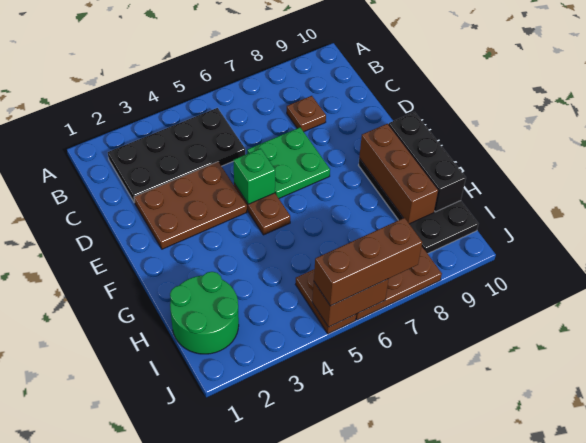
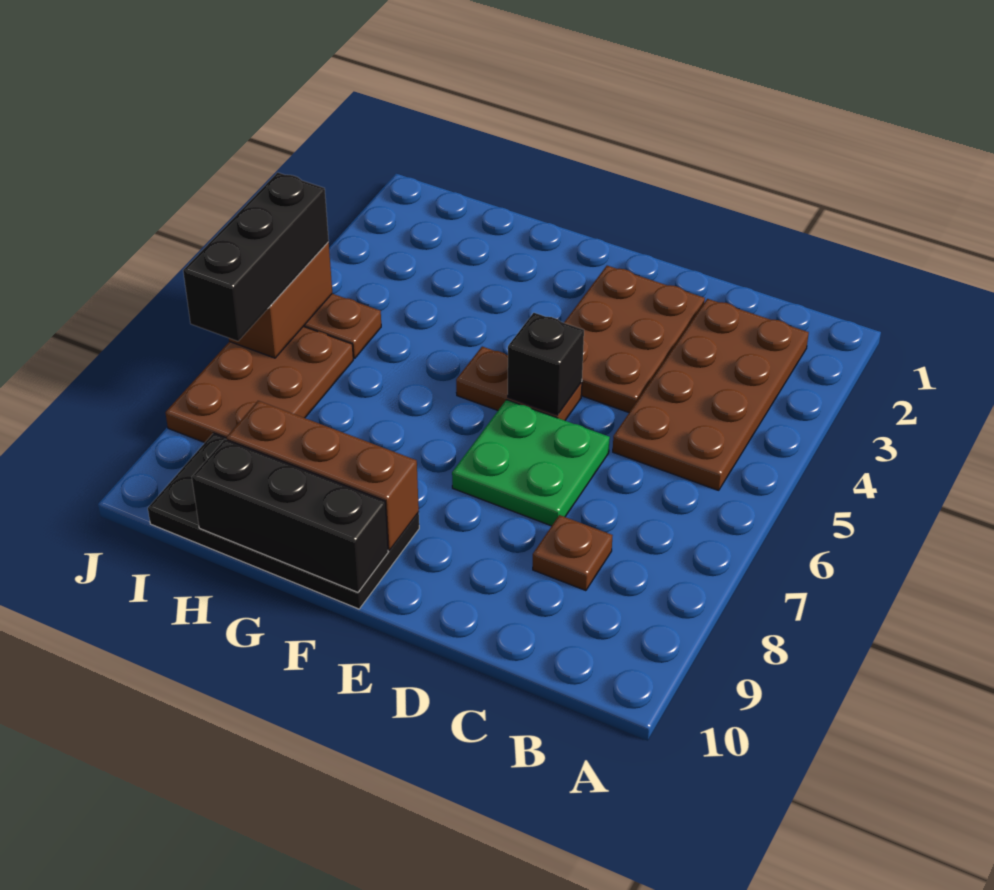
black plate B2:C5 level 1 -> brown plate B2:C5 level 1
green brick E5 level 2 -> black brick E5 level 2
green round brick H1:I2 level 1 -> none
brown brick J5:J7 level 3 -> black brick J5:J7 level 3

